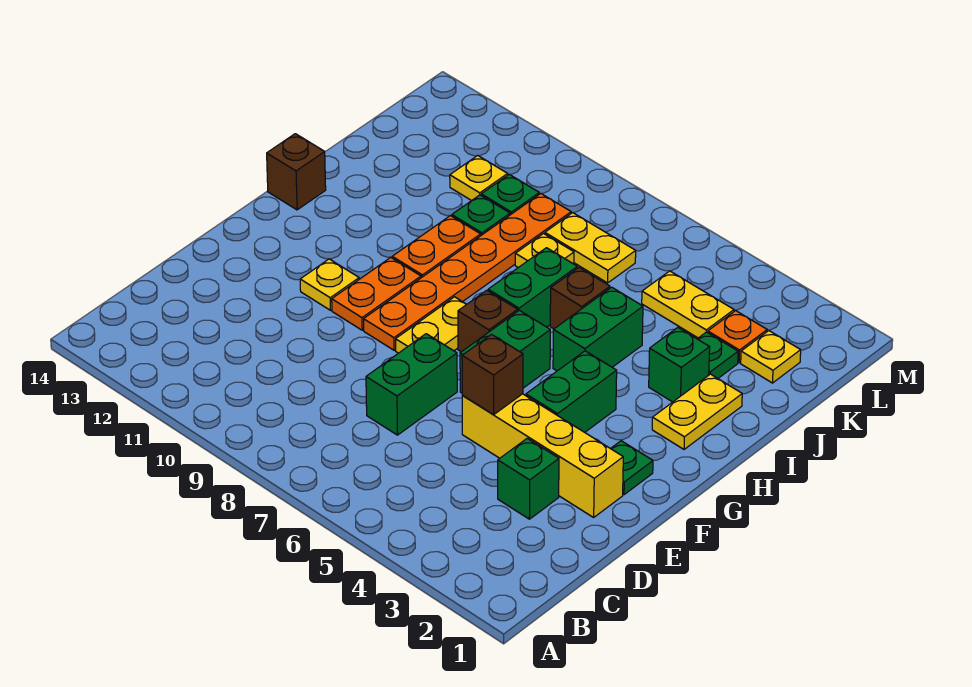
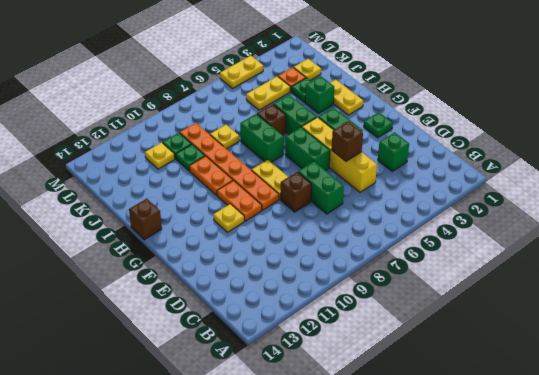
yellow brick E2:E5 level 1 -> yellow brick D5:G5 level 1
brown brick G7 level 1 -> brown brick E8 level 1
yellow plate K7:K8 level 1 -> yellow plate M4:M5 level 1

